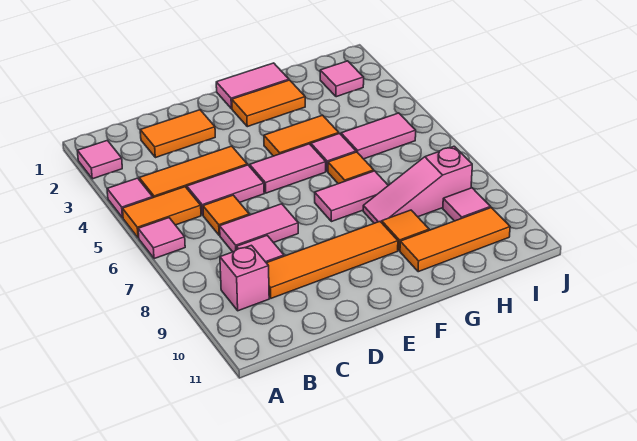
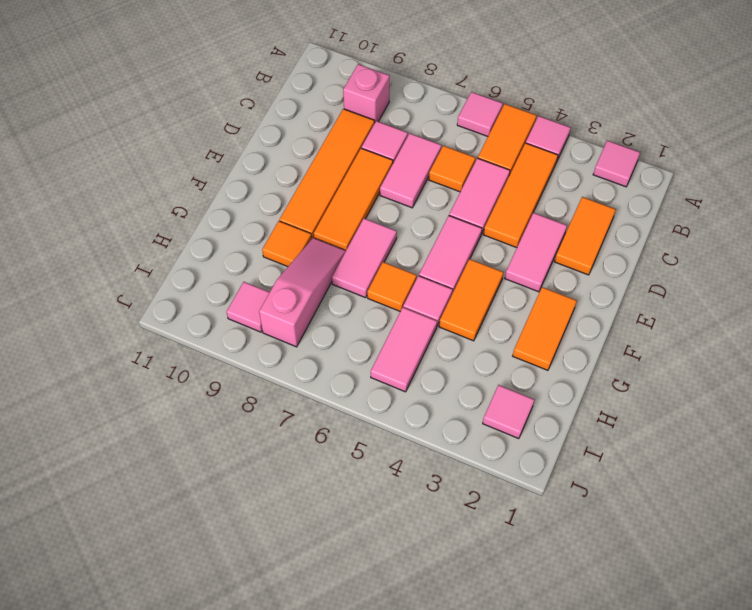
pink tile F1:G1 level 1 -> pink tile D3:E3 level 1
orange tile G10:I10 level 1 -> orange tile D8:F8 level 1

